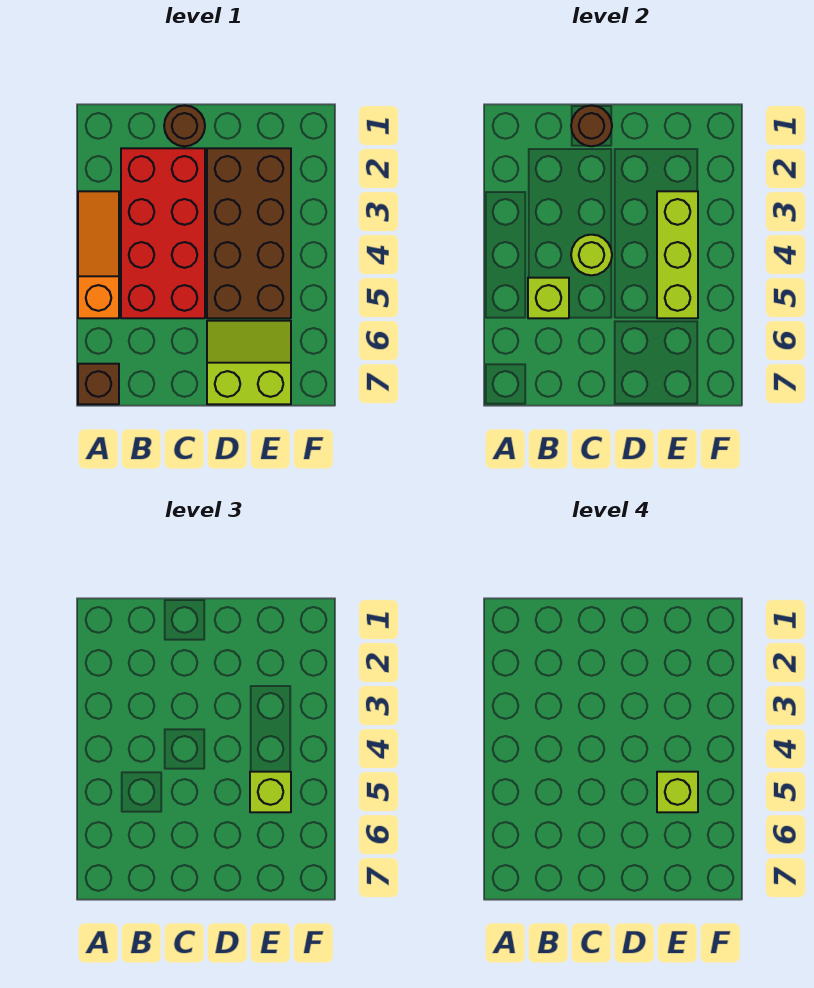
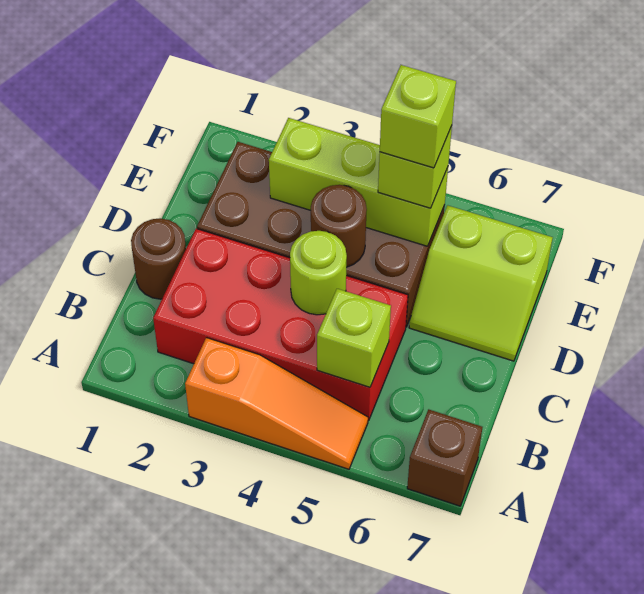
orange slope A3:A5 level 1 top 5 -> orange slope A3:A5 level 1 top 3
brown round brick C1 level 2 -> brown round brick D4 level 2
lime slope D6:E7 level 1 top 7 -> lime slope D6:E7 level 1 top E

